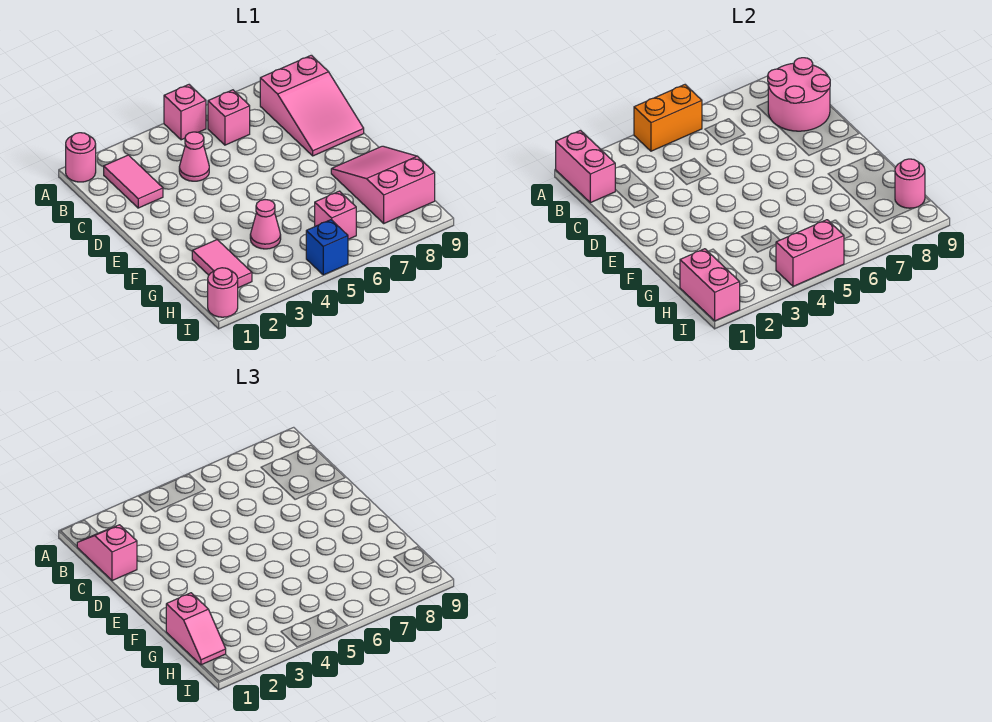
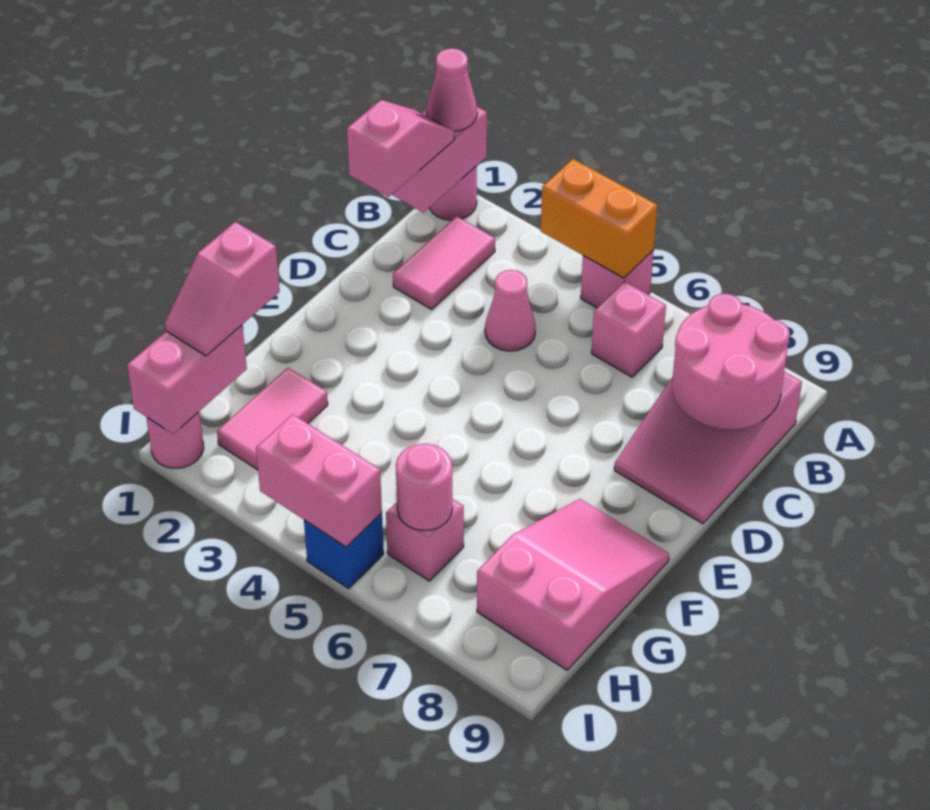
pink cone G4 level 1 -> pink cone A1 level 3
pink round brick H9 level 2 -> pink round brick H6 level 2

